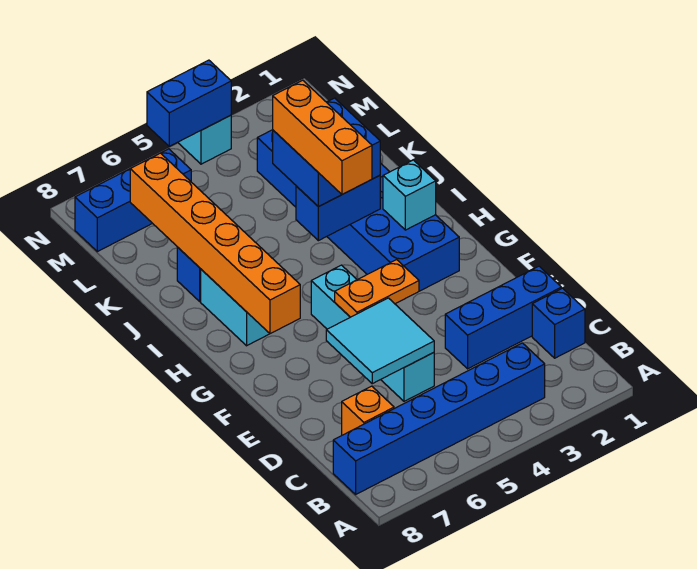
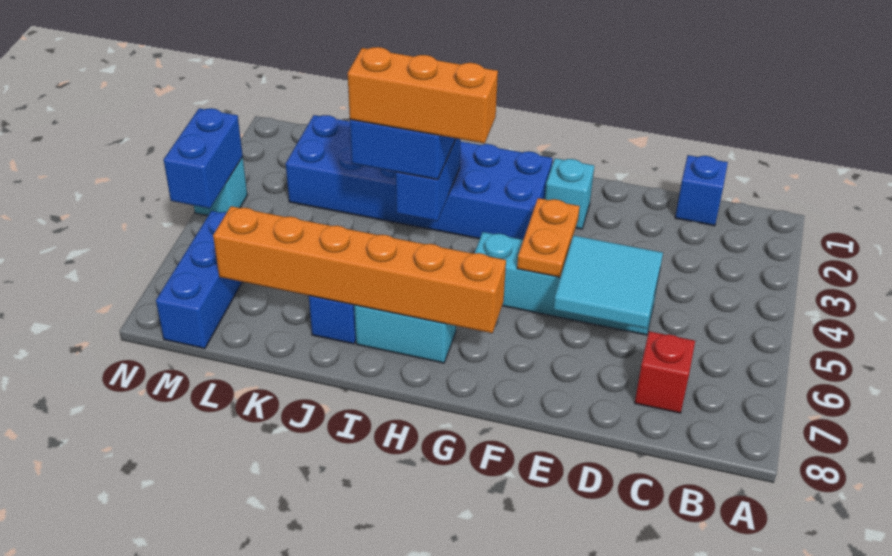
blue brick B3:B8 level 1 -> none
orange brick C7 level 1 -> red brick C7 level 1
blue brick D1:D3 level 1 -> none
cyan brick H2 level 2 -> cyan brick F2 level 1

